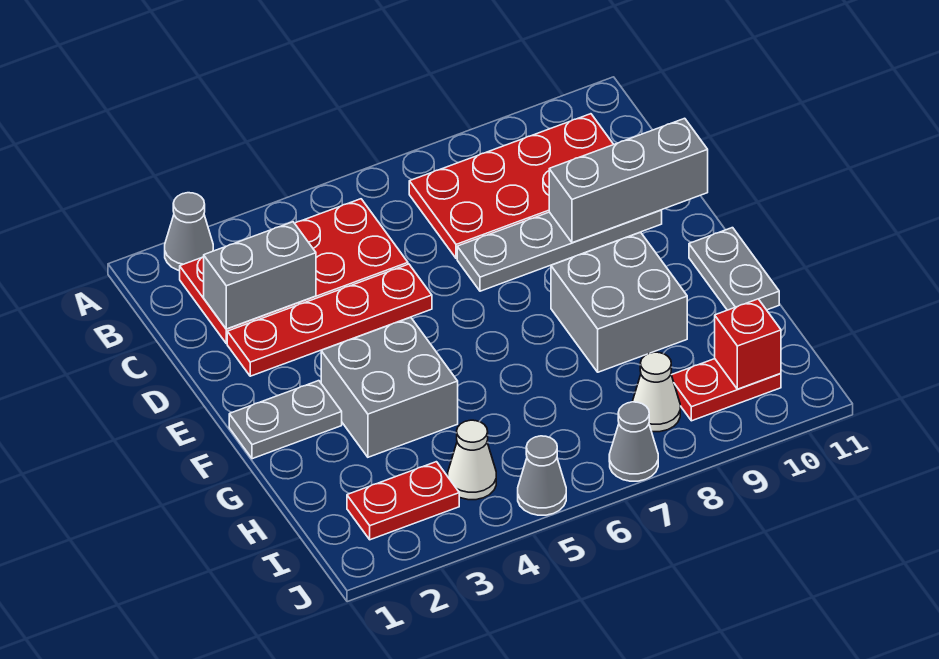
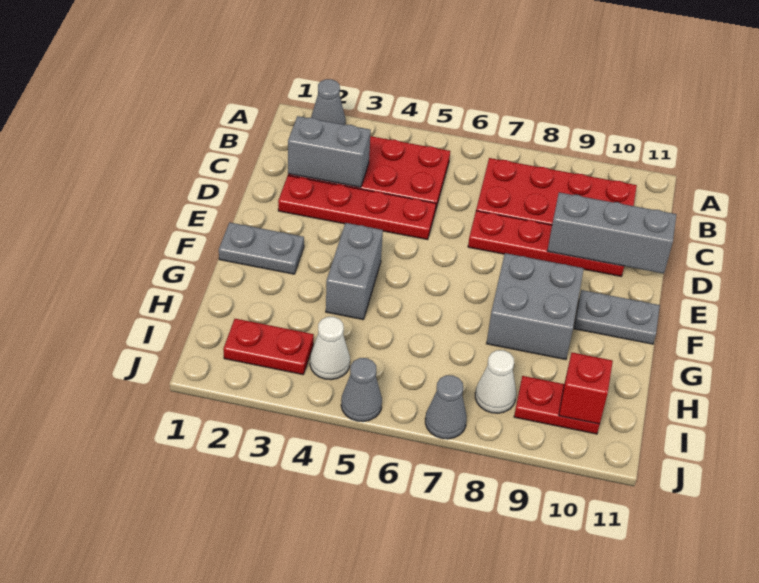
grey plate D7:D10 level 1 -> red plate D7:D10 level 1
grey brick F3:G4 level 1 -> grey brick F4:G4 level 1
grey plate F11:G11 level 1 -> grey plate F10:F11 level 1

